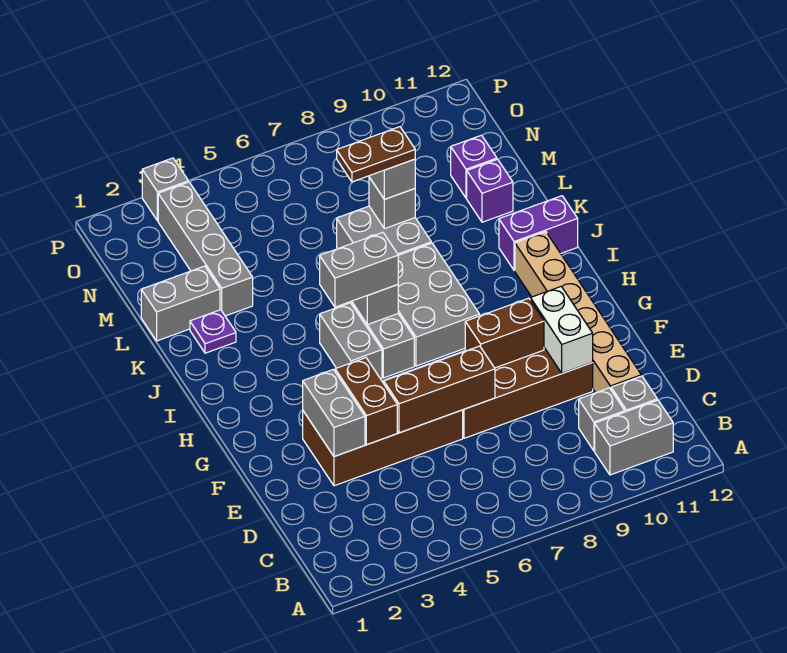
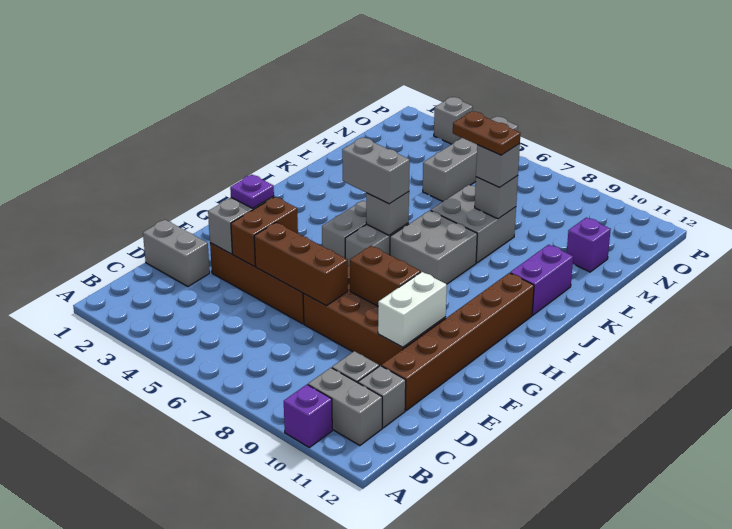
tan brick D11:I11 level 1 -> brown brick D11:I11 level 1
grey brick H7:J8 level 1 -> grey brick I7:J8 level 1
purple brick J11:J12 level 1 -> purple brick J11:K11 level 1
purple plate K2 level 1 -> purple plate F3 level 3
grey brick L1:L2 level 1 -> grey brick D1:D2 level 1
grey brick L3:O3 level 1 -> grey brick M5:P5 level 1
purple brick L11 level 1 -> purple brick A10 level 1

